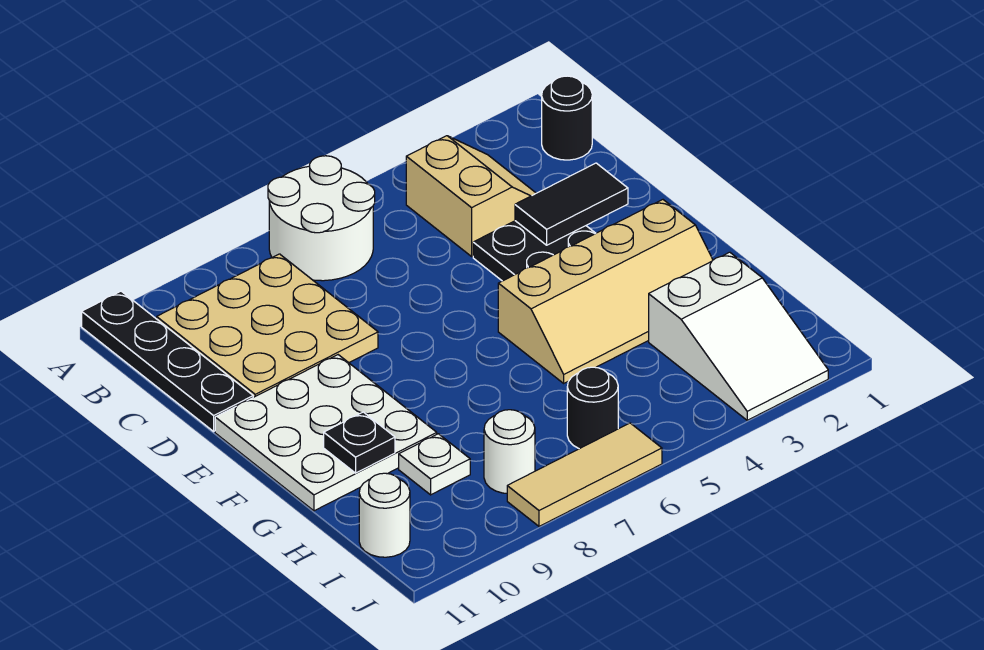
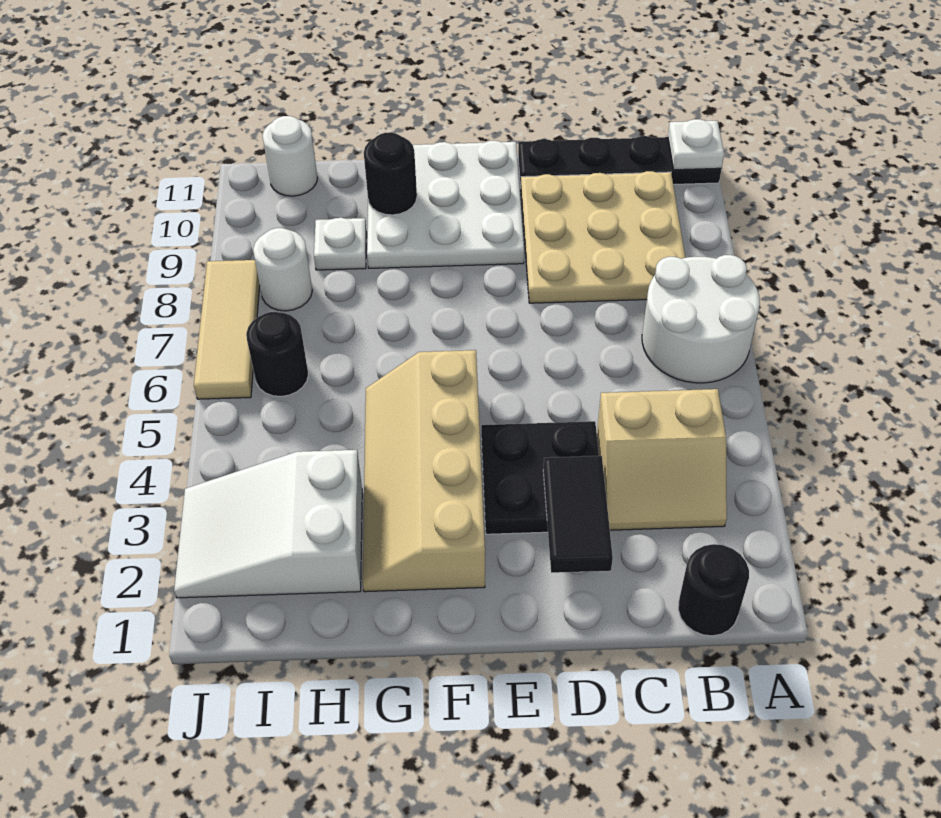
none -> white plate A11 level 2
black plate G10 level 2 -> black round brick G10 level 2

